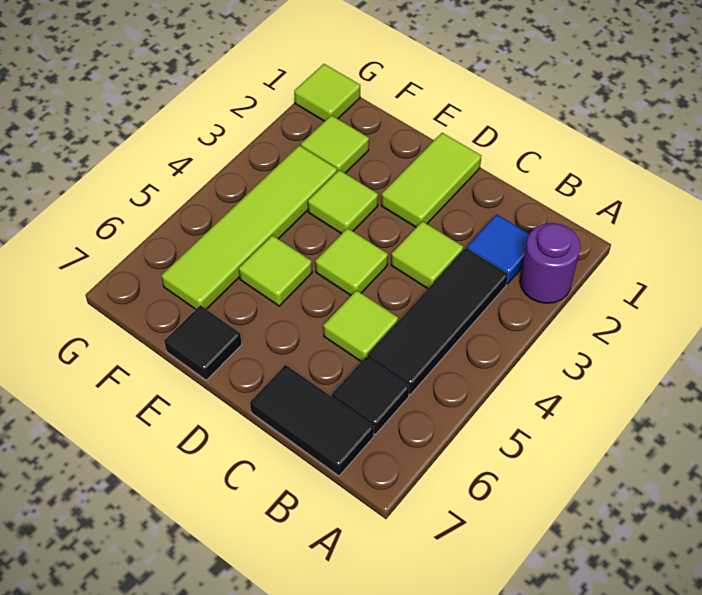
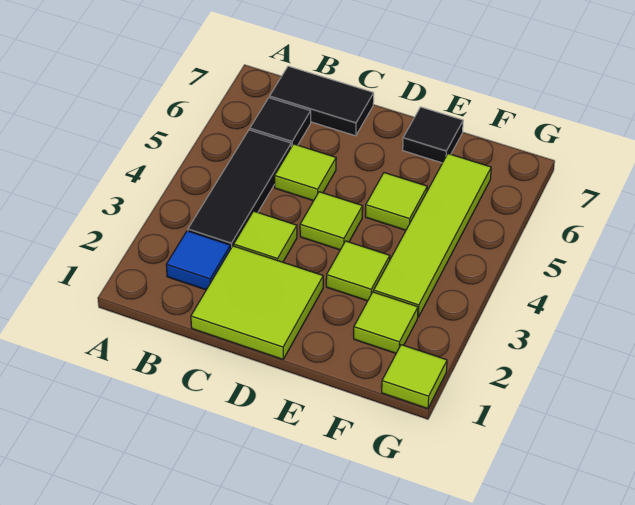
purple round brick A2 level 1 -> none
lime tile D1:D2 level 1 -> lime tile C1:D2 level 1

